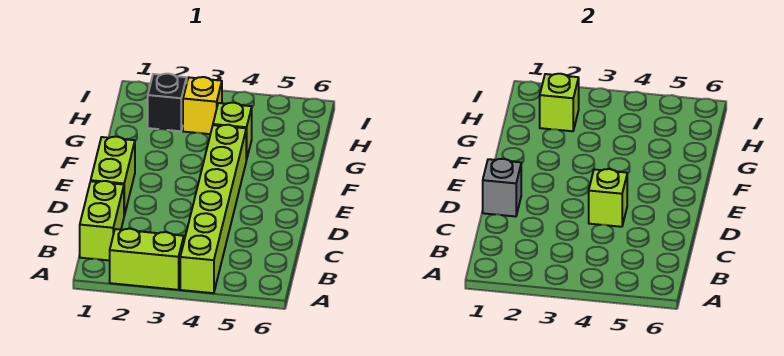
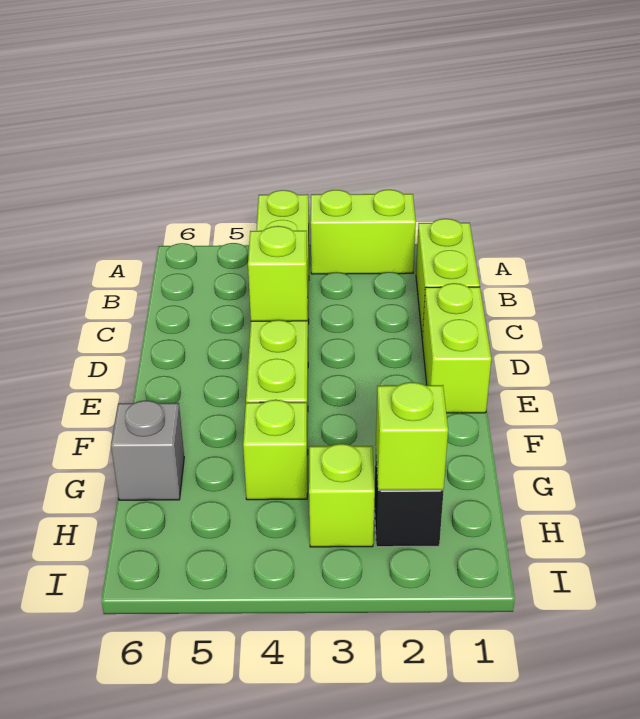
grey brick D1 level 2 -> grey brick G6 level 1
yellow brick H3 level 1 -> lime brick H3 level 1

